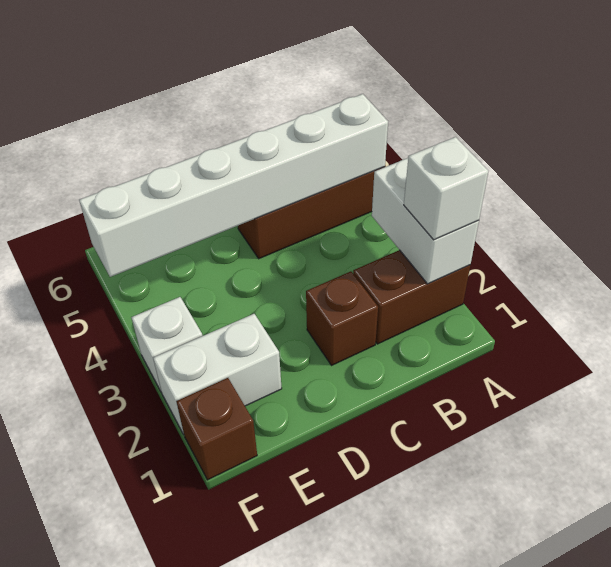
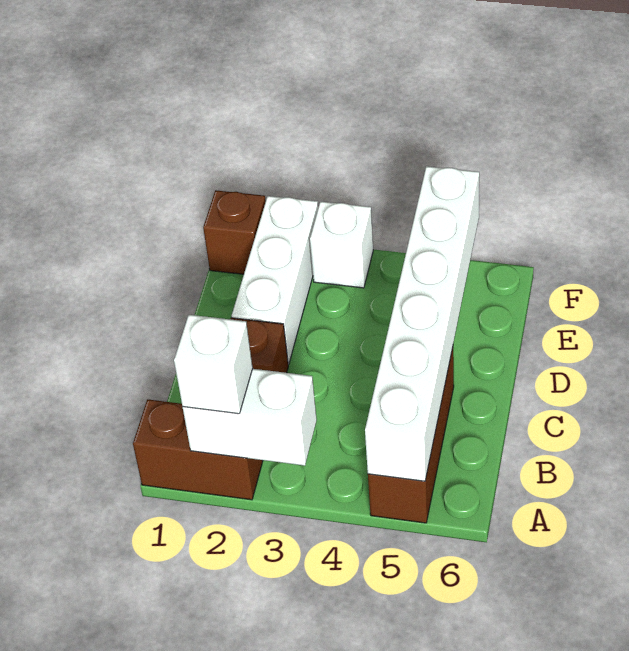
brown brick A2:B2 level 1 -> brown brick A1:A2 level 1
white brick E2:F2 level 1 -> white brick D2:F2 level 1

